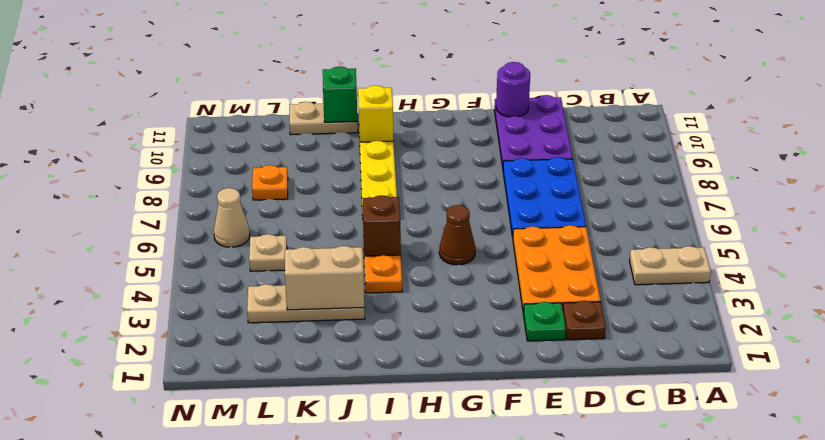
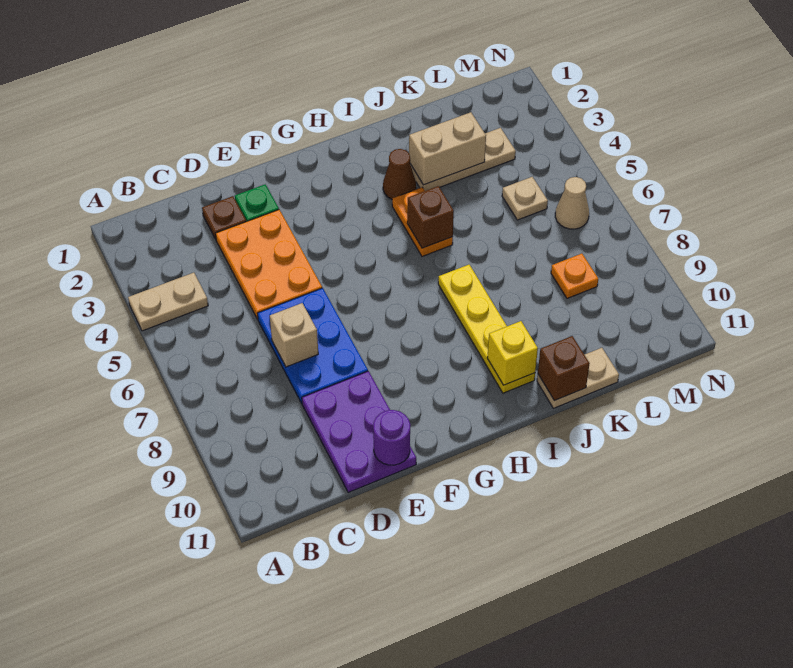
none -> tan brick D7 level 2
brown cone G5 level 1 -> brown cone I3 level 1
green brick J11 level 2 -> brown brick J11 level 2

